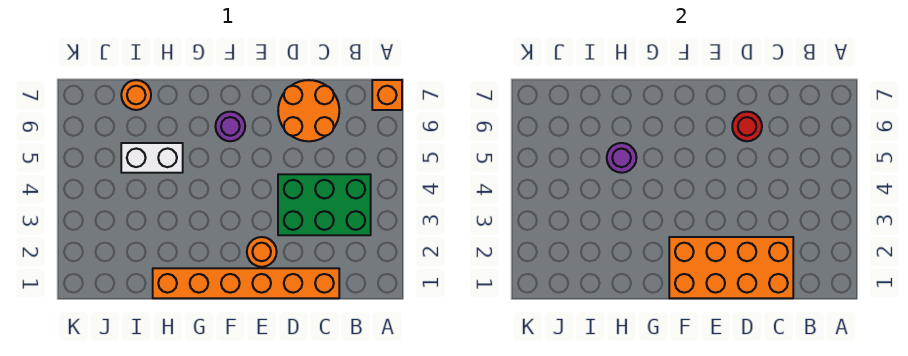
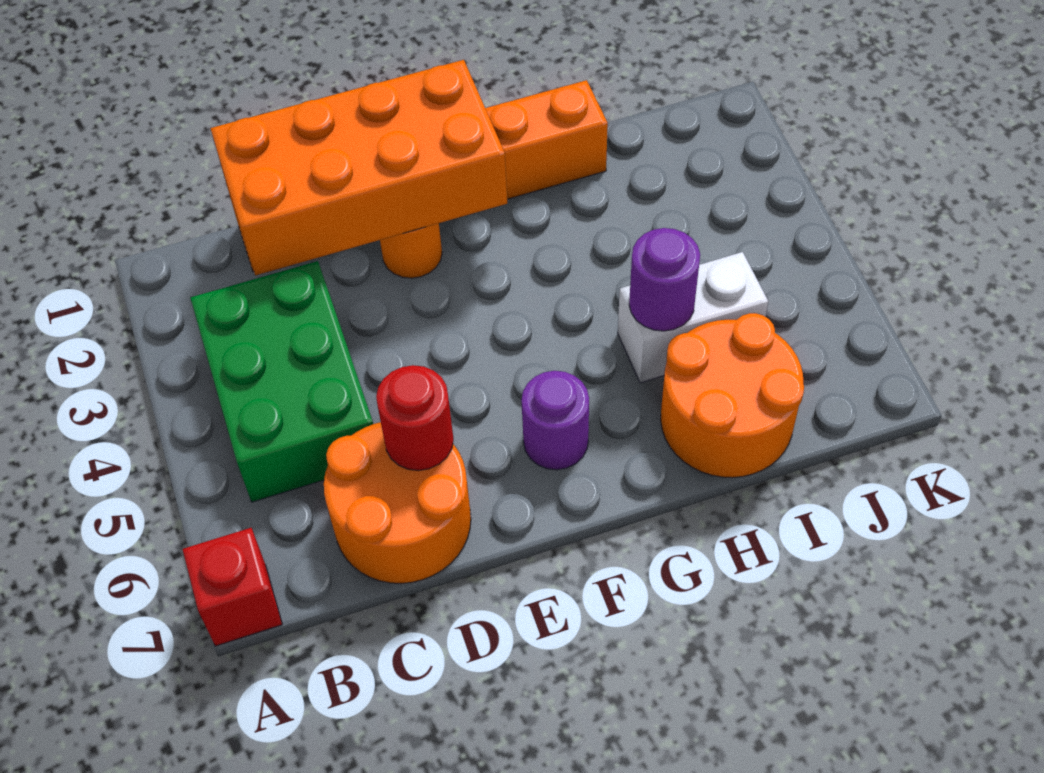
orange brick A7 level 1 -> red brick A7 level 1
green brick B3:D4 level 1 -> green brick B3:C5 level 1
orange round brick I7 level 1 -> orange round brick H6:I7 level 1

